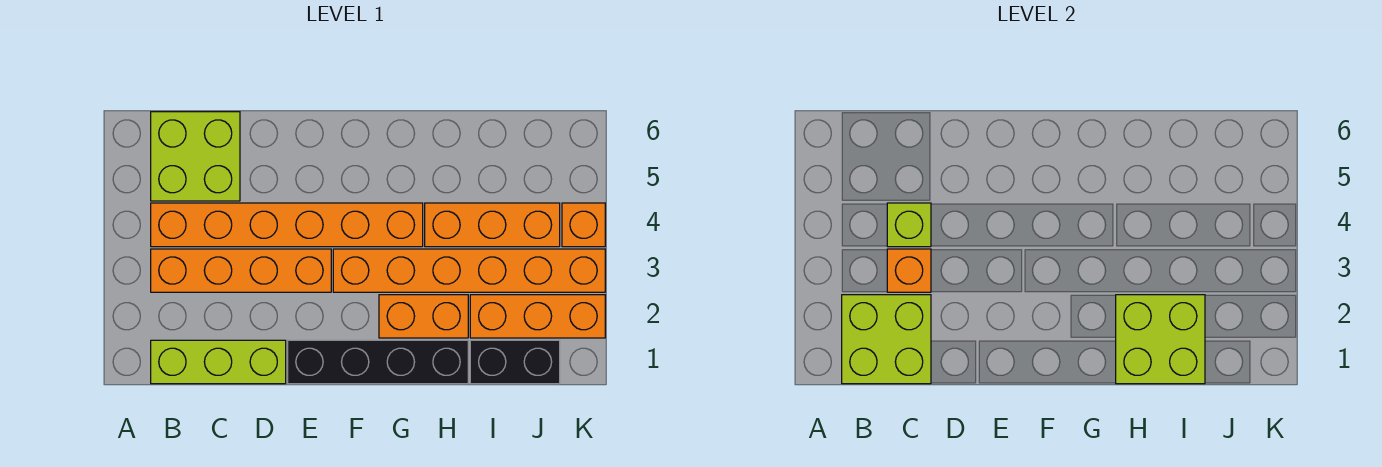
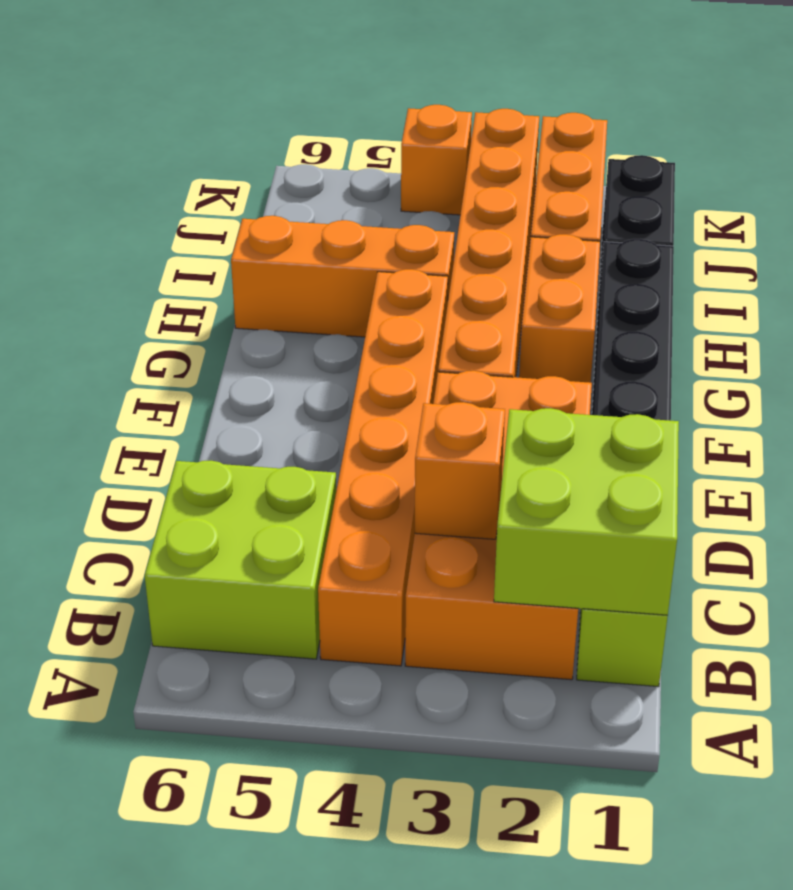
orange brick B3:E3 level 1 -> orange brick B2:E3 level 1
lime brick C4 level 2 -> none
lime brick H1:I2 level 2 -> none
orange brick H4:J4 level 1 -> orange brick H4:H6 level 1

